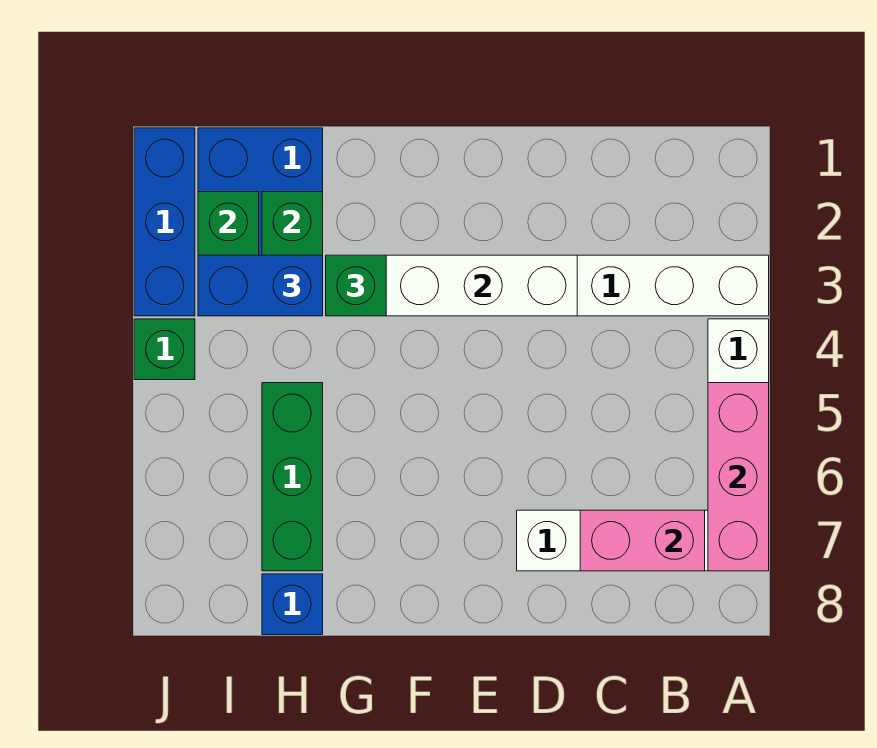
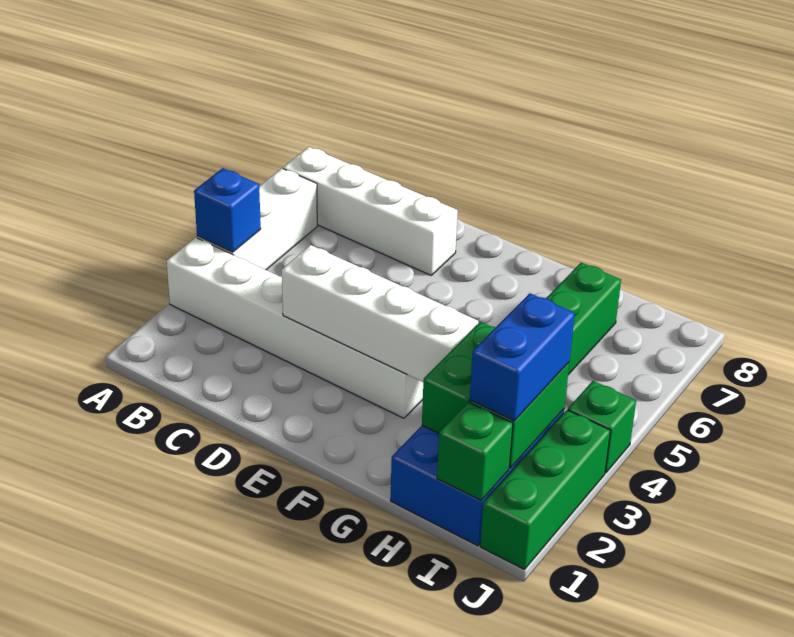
pink brick A5:A7 level 2 -> none
pink brick B7:C7 level 2 -> none
green brick G3 level 3 -> green brick I1 level 2
blue brick H3:I3 level 3 -> blue brick I2:I3 level 3
blue brick H8 level 1 -> blue brick A4 level 2
blue brick J1:J3 level 1 -> green brick J1:J3 level 1

